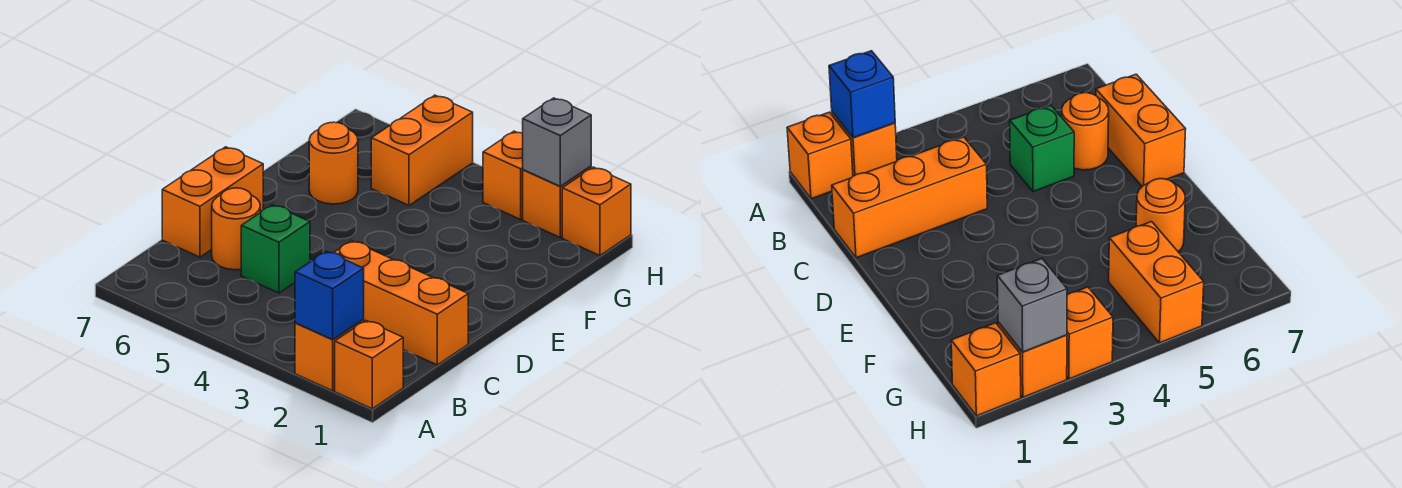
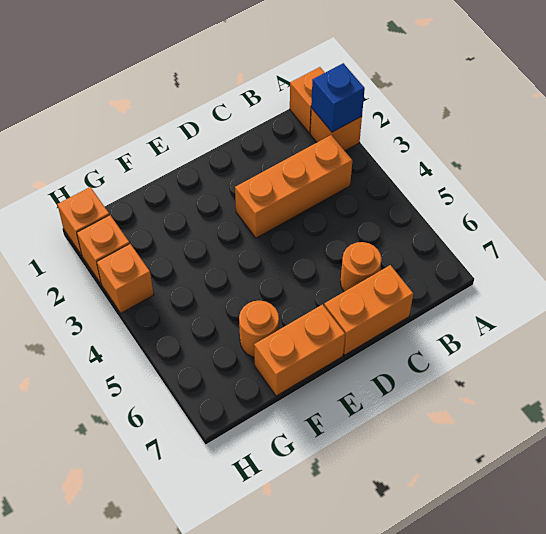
orange brick C1:C3 level 1 -> orange brick B3:D3 level 1
green brick C5 level 1 -> none
orange brick G5:H5 level 1 -> orange brick E7:F7 level 1
grey brick H2 level 2 -> none

